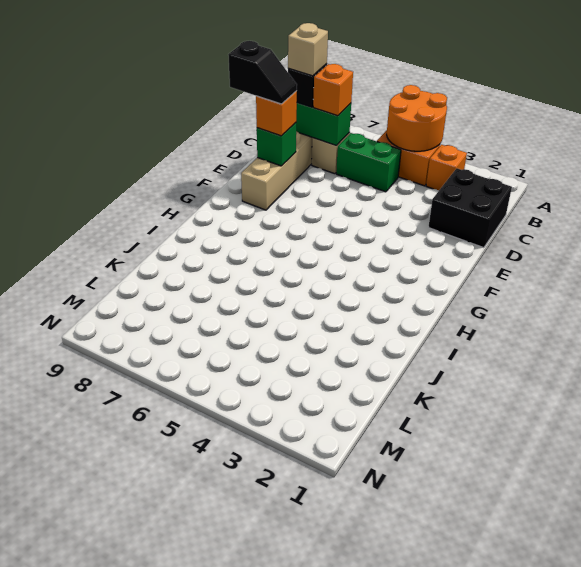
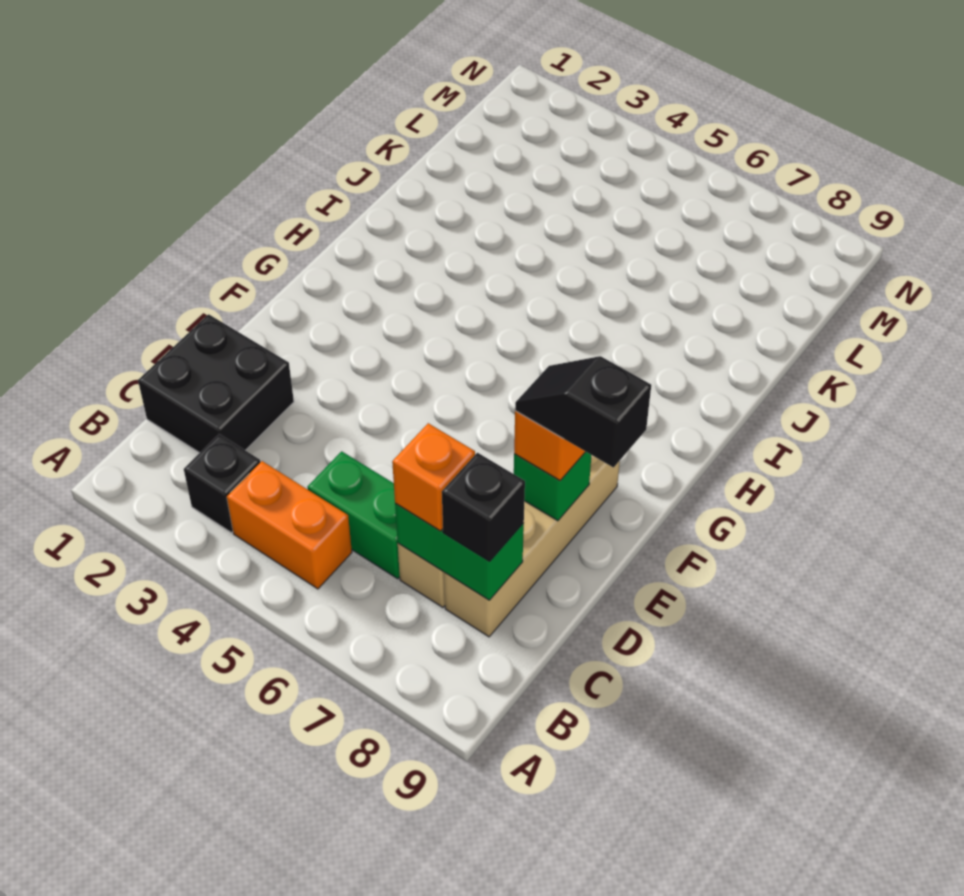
orange round brick A4:B5 level 2 -> none
orange brick B3 level 1 -> black brick B3 level 1
tan brick C8 level 4 -> none

